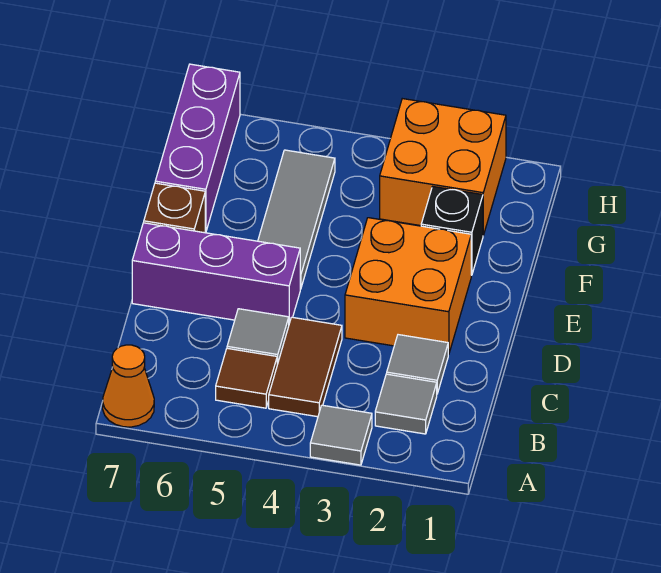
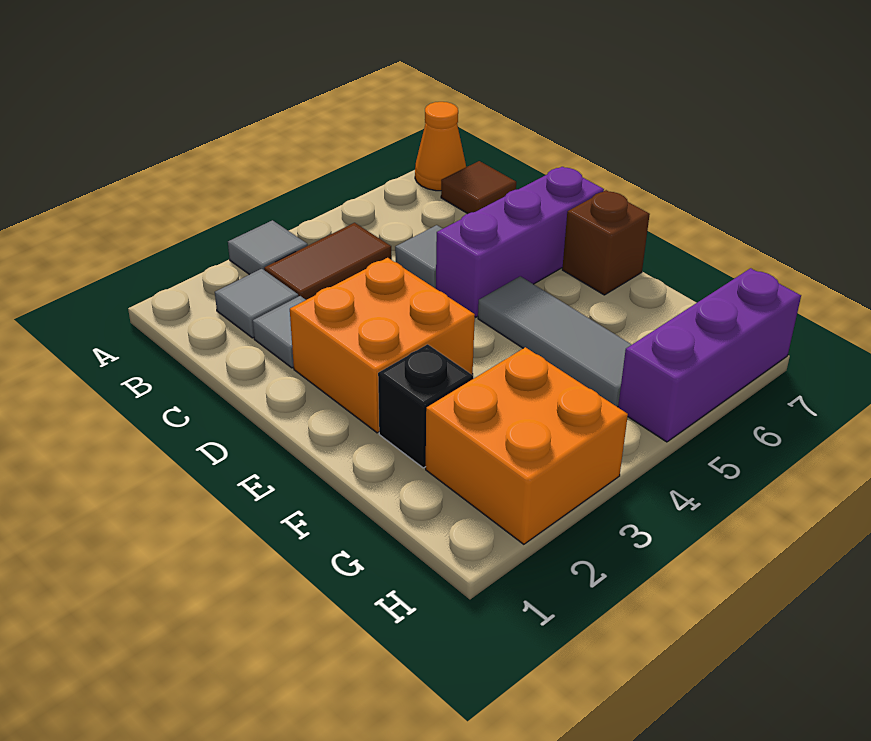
brown tile B4:C4 level 1 -> brown tile B3:B4 level 1
brown tile B5 level 1 -> brown tile B7 level 1
purple brick F7:H7 level 1 -> purple brick H5:H7 level 1

